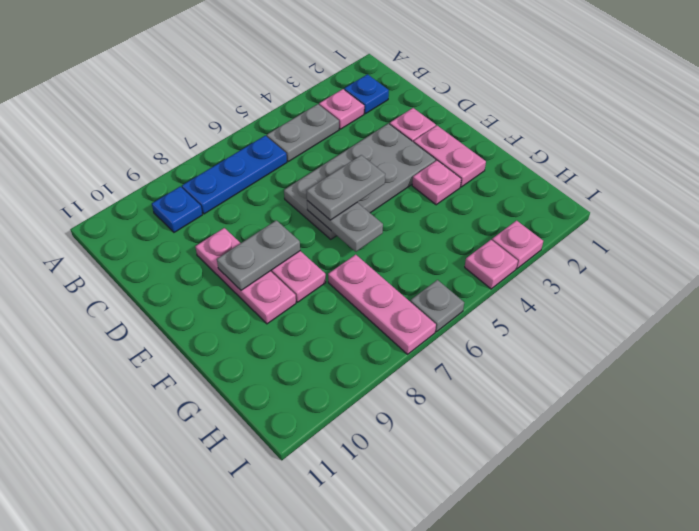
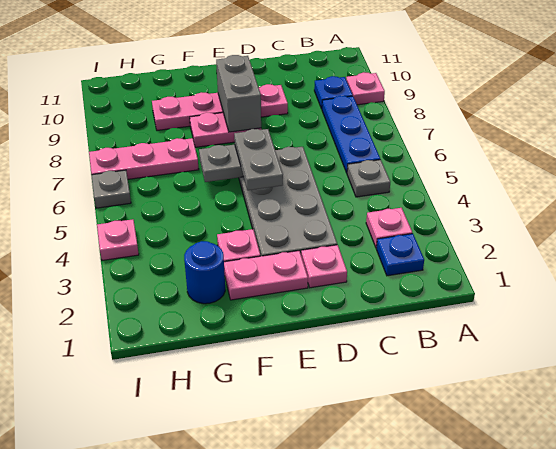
grey plate B4:B5 level 1 -> grey plate B5 level 1
pink plate D9:F9 level 1 -> pink plate D9:G9 level 1
grey plate E8:E9 level 2 -> grey brick E8:E9 level 2
none -> blue round brick G2 level 1
pink plate I3 level 1 -> pink plate A9 level 1

